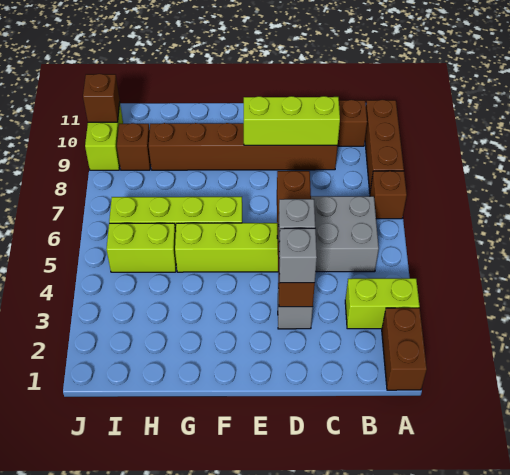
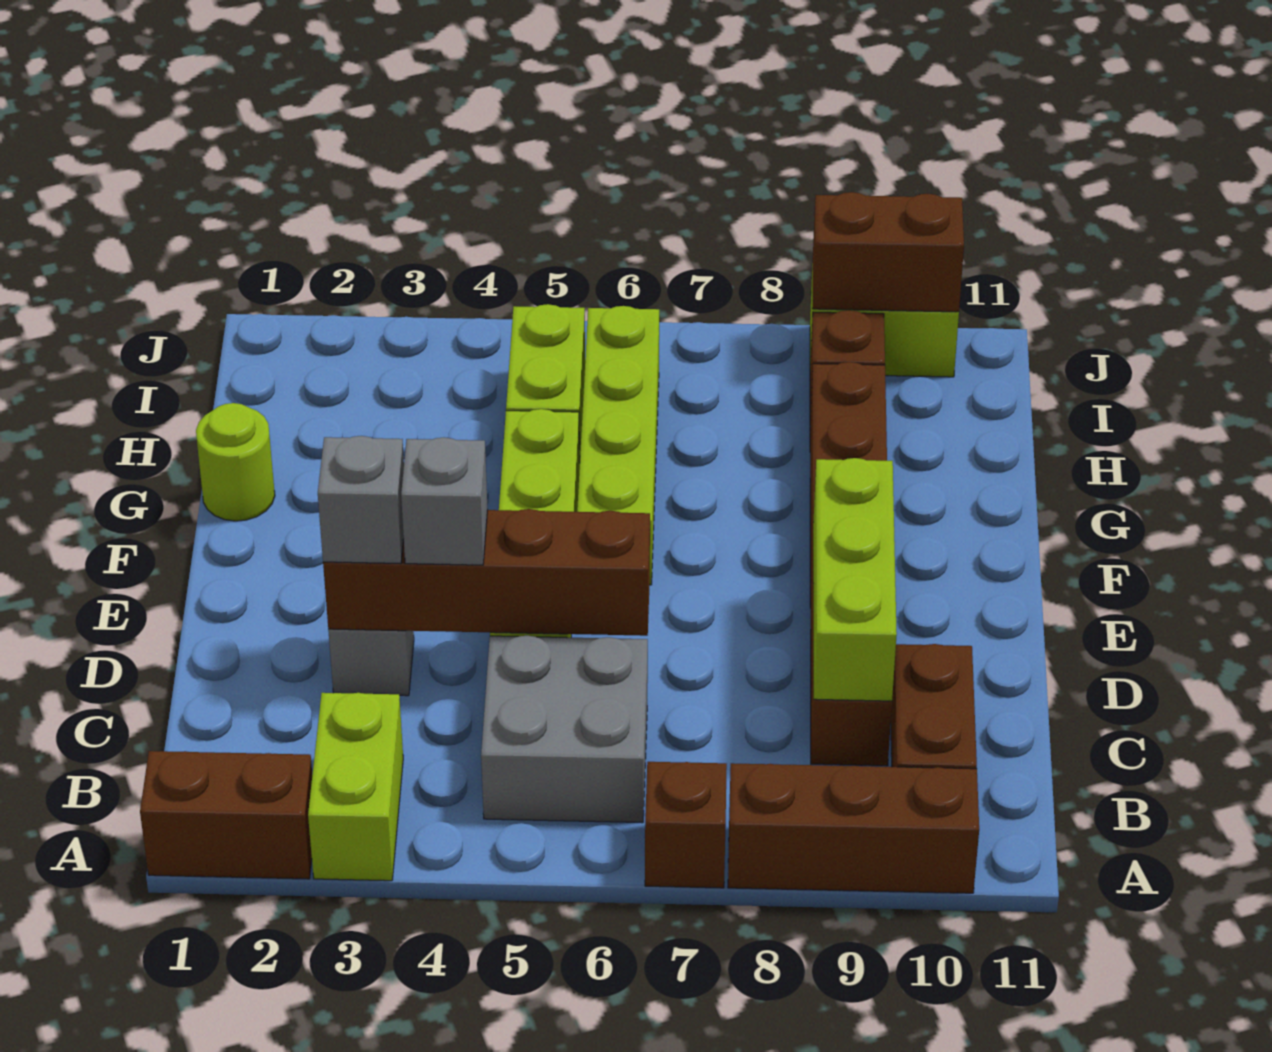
none -> lime round brick G1 level 1
brown brick J10 level 2 -> brown brick J9:J10 level 2

